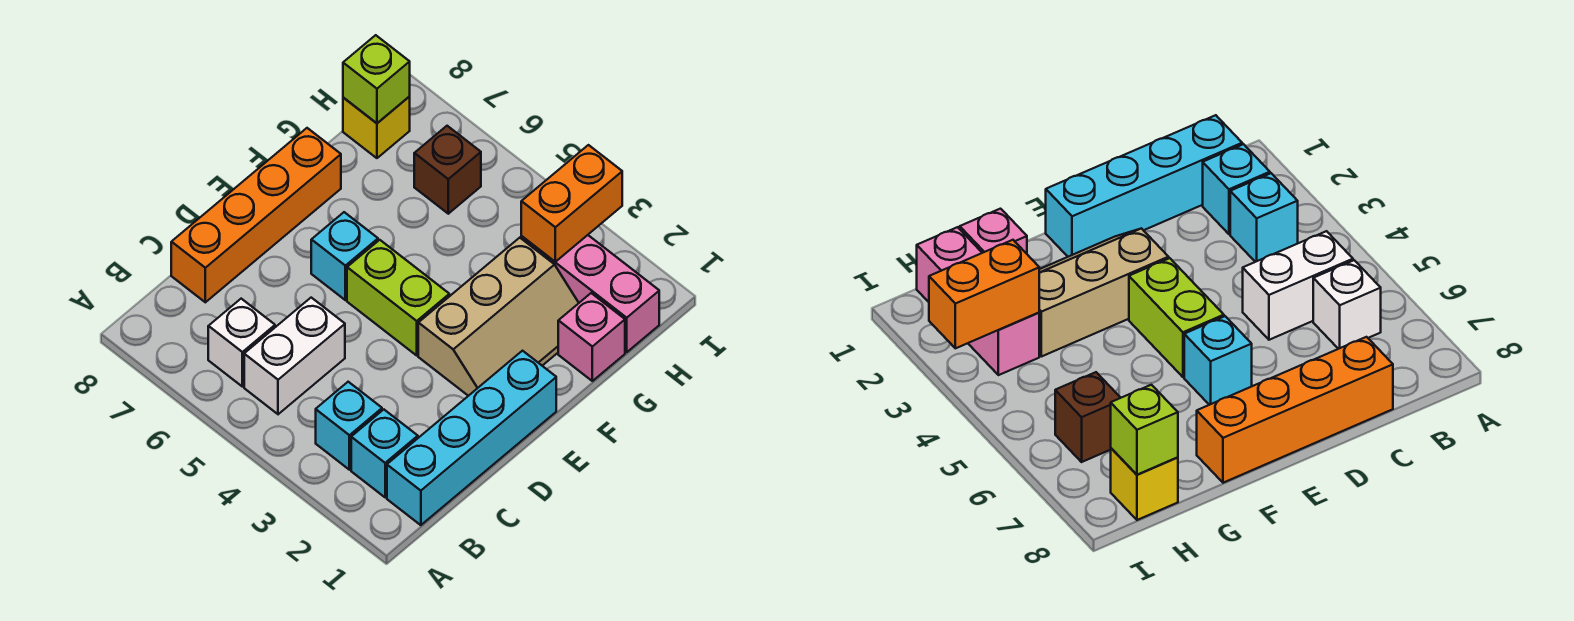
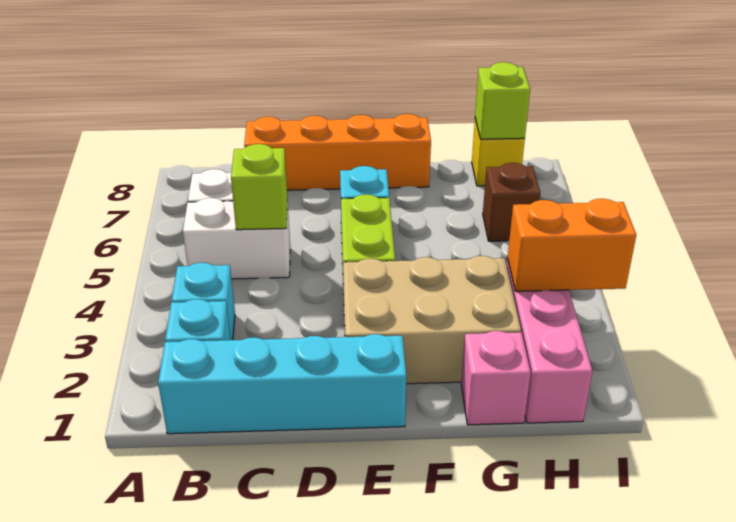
none -> lime brick C5 level 2
tan slope E2:G3 level 1 top 3 -> tan brick E2:G3 level 1

